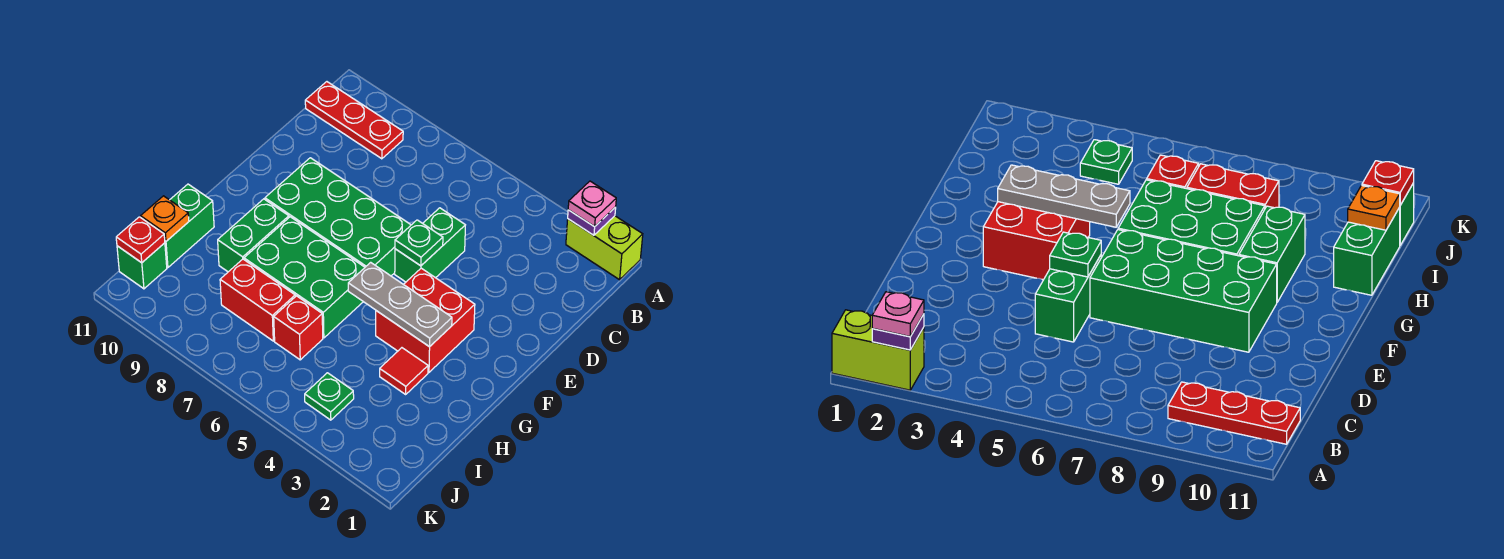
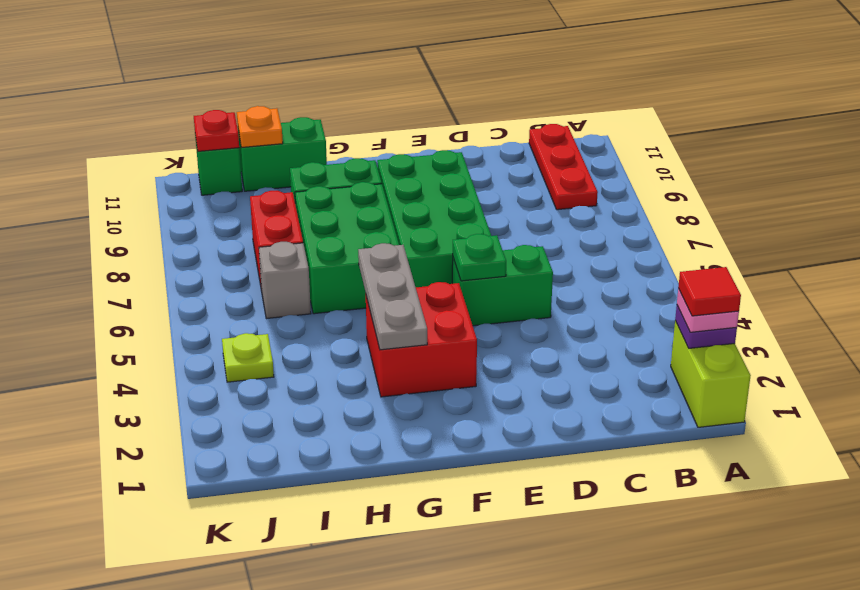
red tile H3 level 1 -> red tile A2 level 4
red brick I6 level 1 -> grey brick I6 level 1
green plate J4 level 1 -> lime plate J4 level 1

